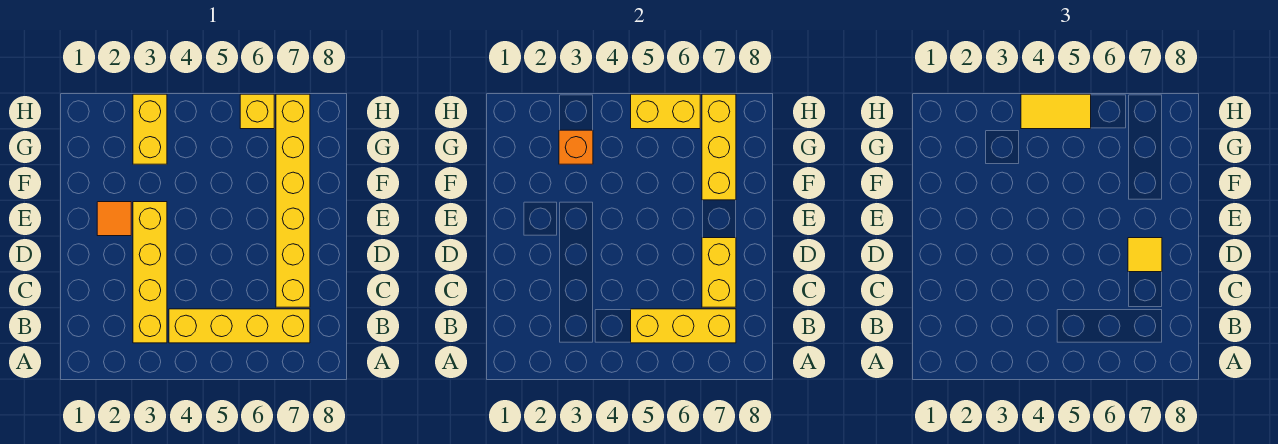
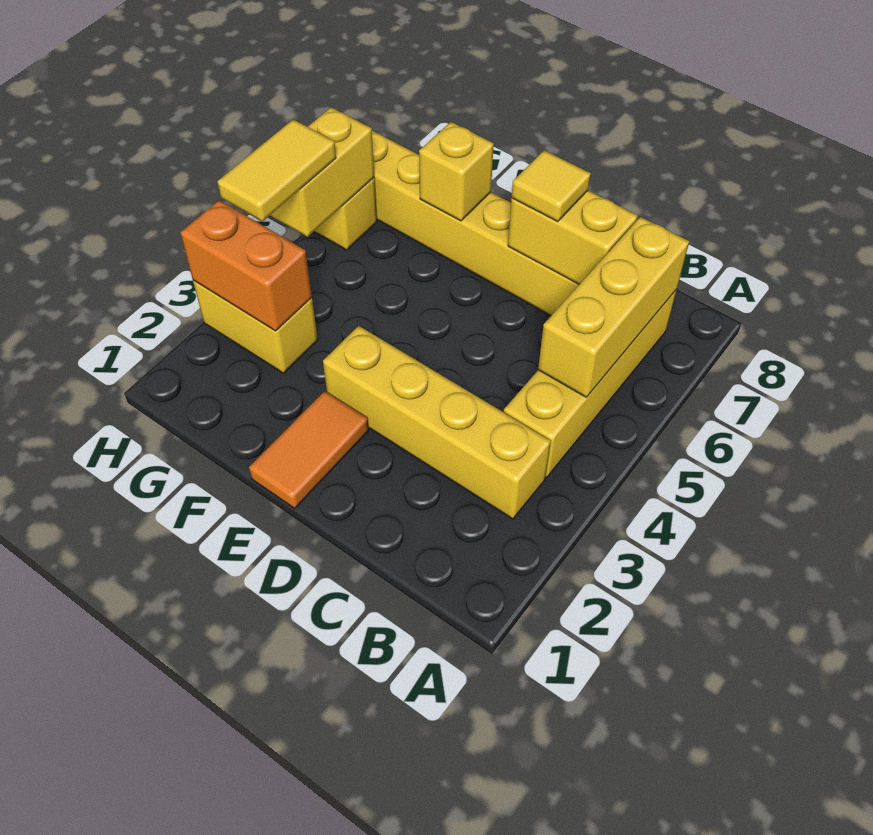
orange tile E2 level 1 -> orange tile E1:E2 level 1
yellow brick F7:H7 level 2 -> yellow brick F7 level 2
orange brick G3 level 2 -> orange brick G3:H3 level 2

